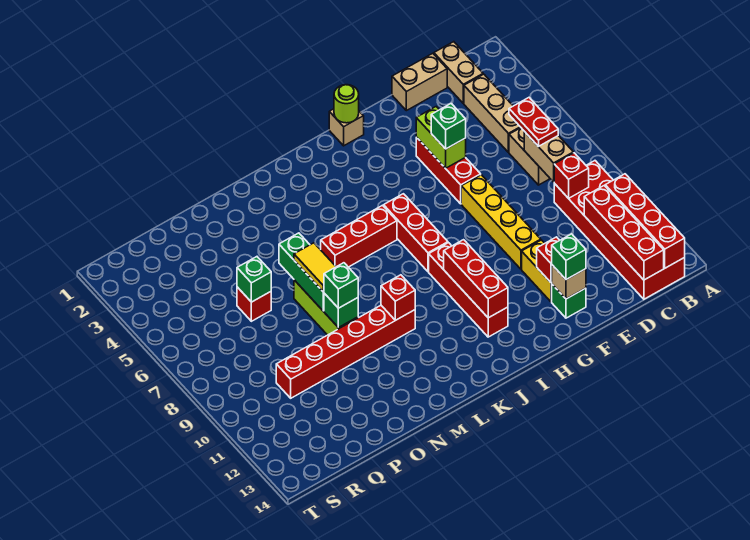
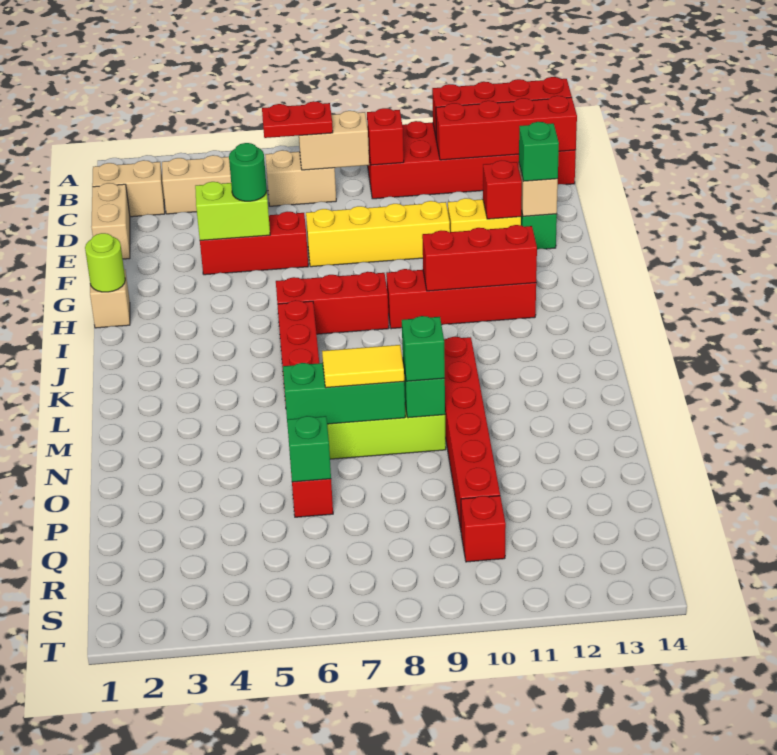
green brick F5 level 3 -> green round brick F5 level 3
red brick L10 level 2 -> red brick R10 level 1

